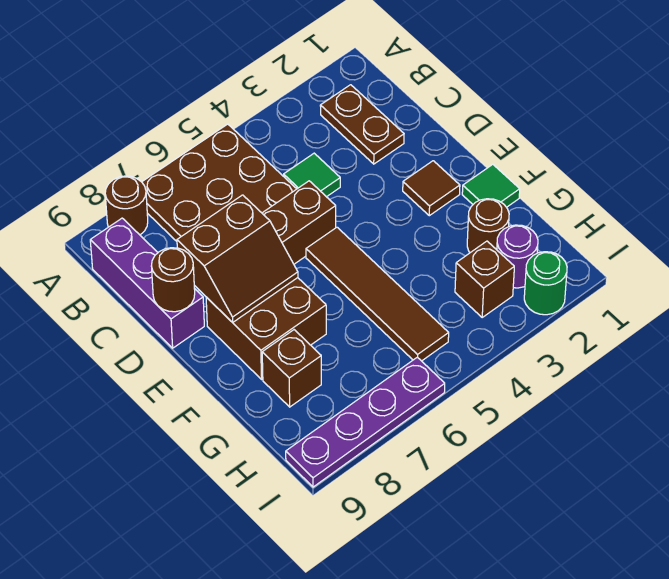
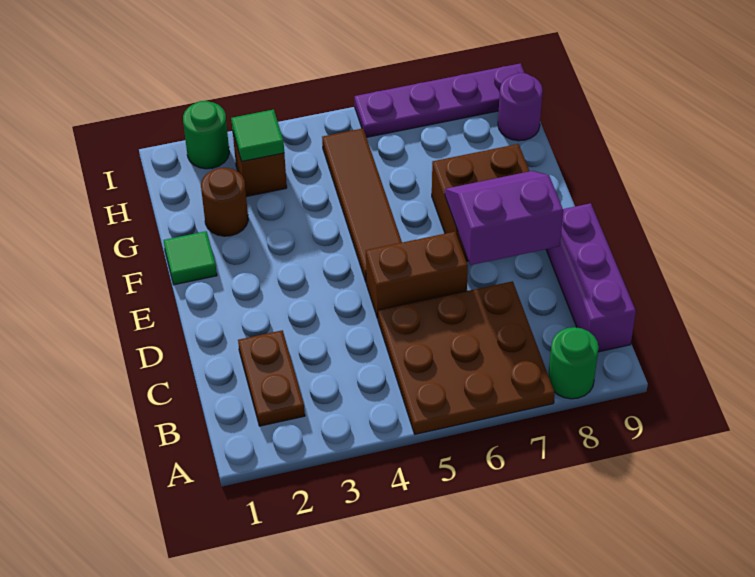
brown round brick A8 level 1 -> green round brick A8 level 1
green tile C4 level 1 -> green tile H3 level 2
brown slope D7:E8 level 2 top D -> purple slope D7:E8 level 2 top D
brown round brick D9 level 2 -> none
brown tile E2 level 1 -> none
brown brick G8 level 1 -> none
purple round brick H2 level 1 -> purple round brick H9 level 1

